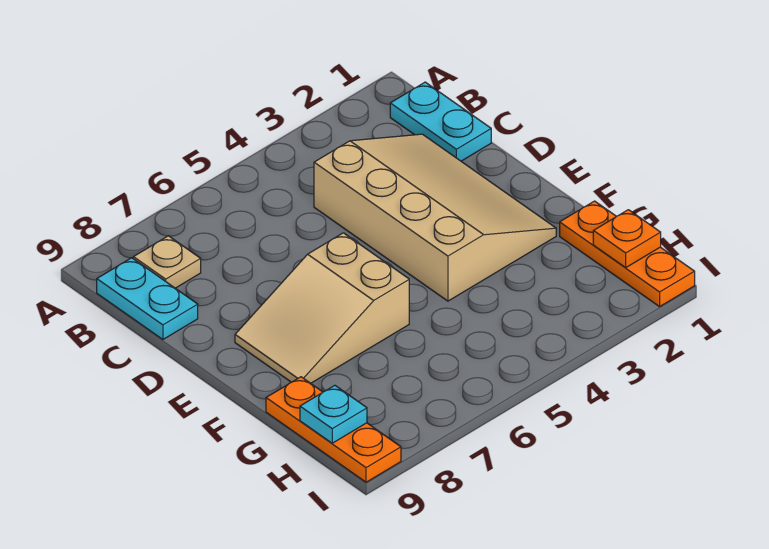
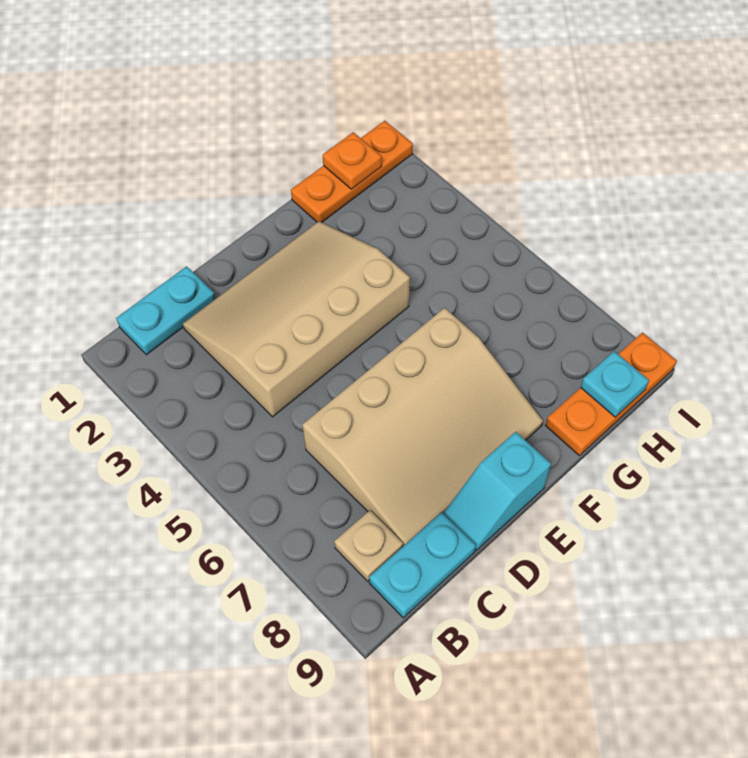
none -> cyan slope D9:E9 level 1 top E
tan slope E6:F8 level 1 top 6 -> tan slope C6:F8 level 1 top 6

